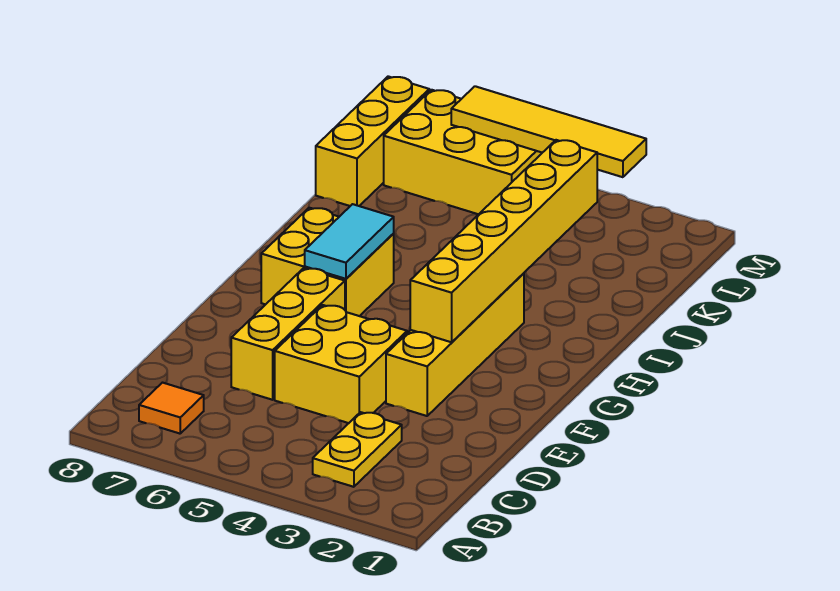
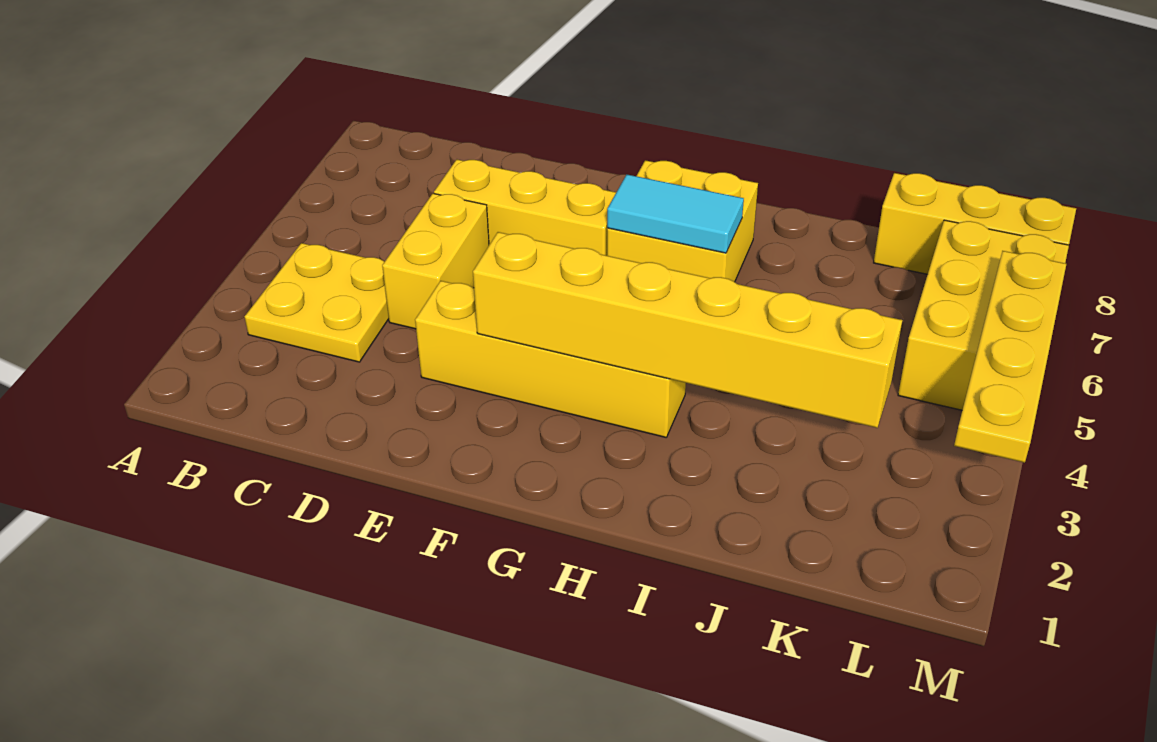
yellow plate B3:C3 level 1 -> yellow plate B3:C4 level 1
orange tile B7 level 1 -> none
yellow brick D4:E5 level 1 -> yellow brick D4:D5 level 1
yellow tile M3:M6 level 2 -> yellow plate M3:M6 level 2

